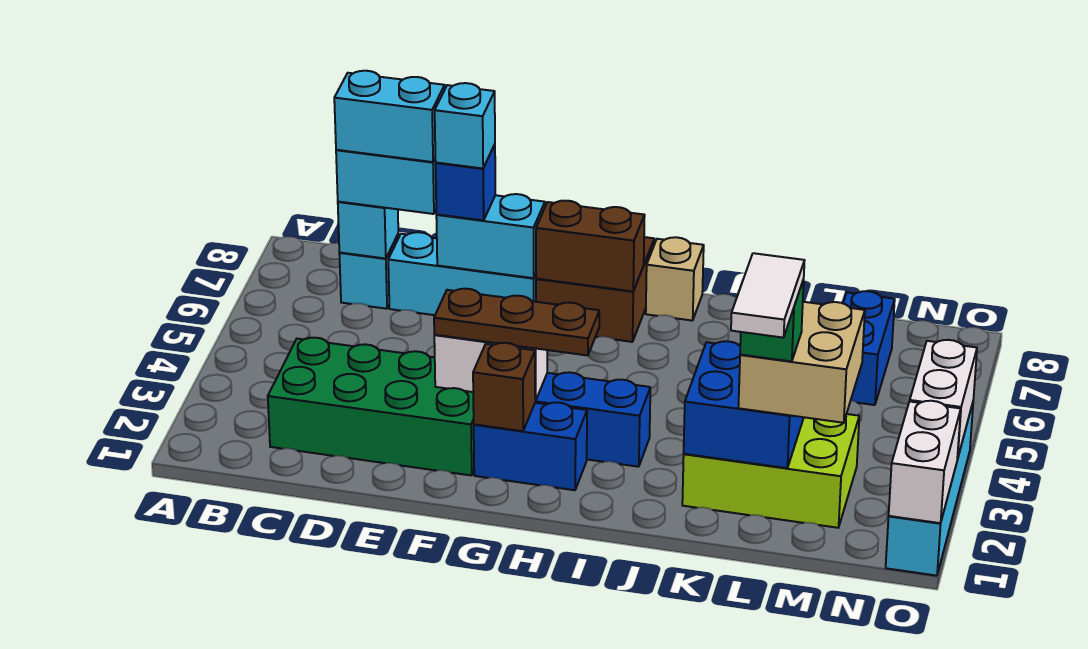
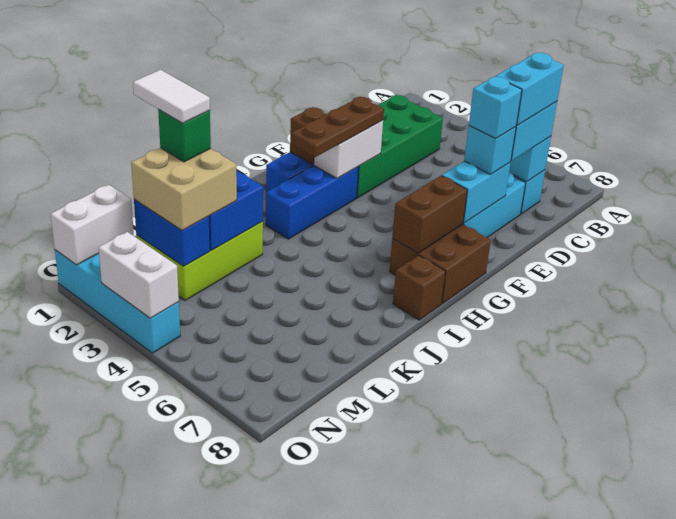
blue brick E7 level 3 -> cyan brick E7 level 3
tan brick I8 level 1 -> brown brick I8 level 1
blue brick M6:M7 level 1 -> blue brick M2:M3 level 2
white brick O1:O2 level 2 -> white brick N1:O1 level 2

